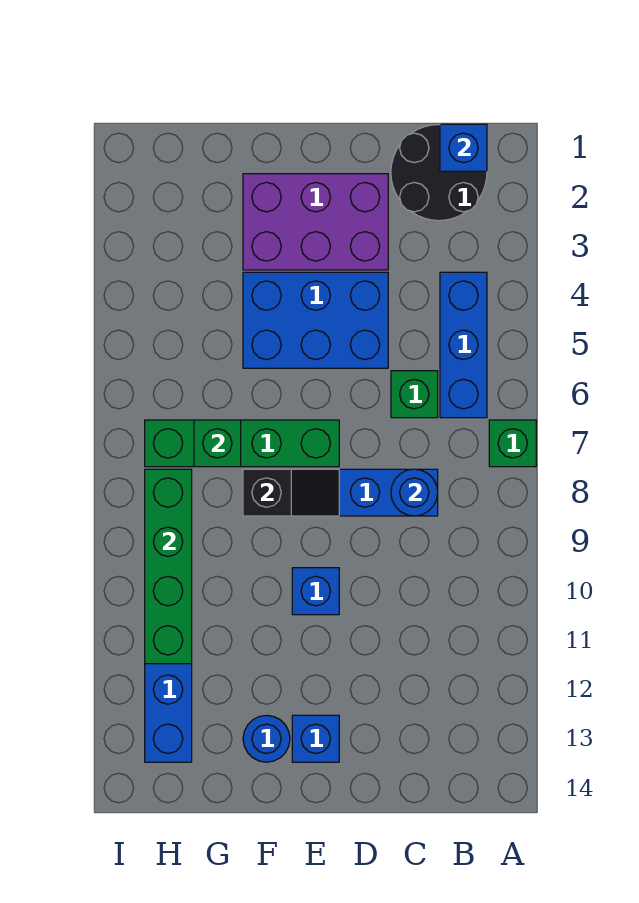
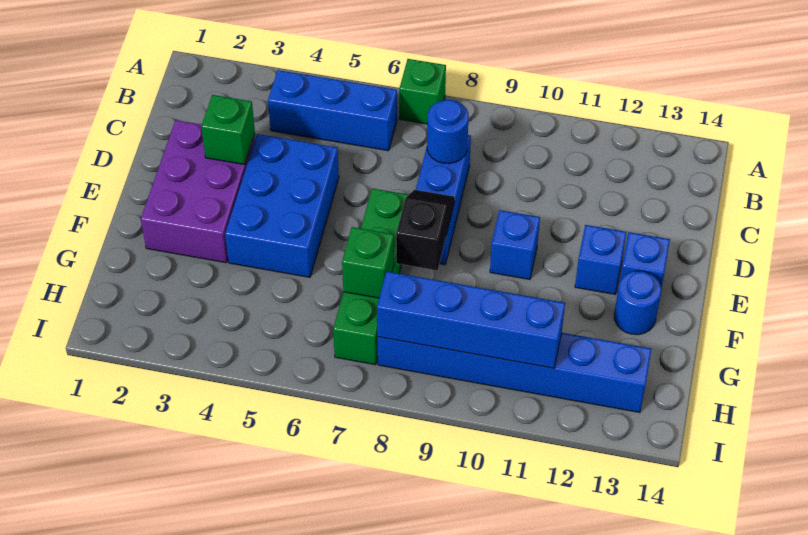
black round brick B1:C2 level 1 -> none
blue brick B1 level 2 -> blue brick E12 level 1
green brick C6 level 1 -> green brick D3 level 2
green brick H8:H11 level 2 -> blue brick H8:H11 level 2

